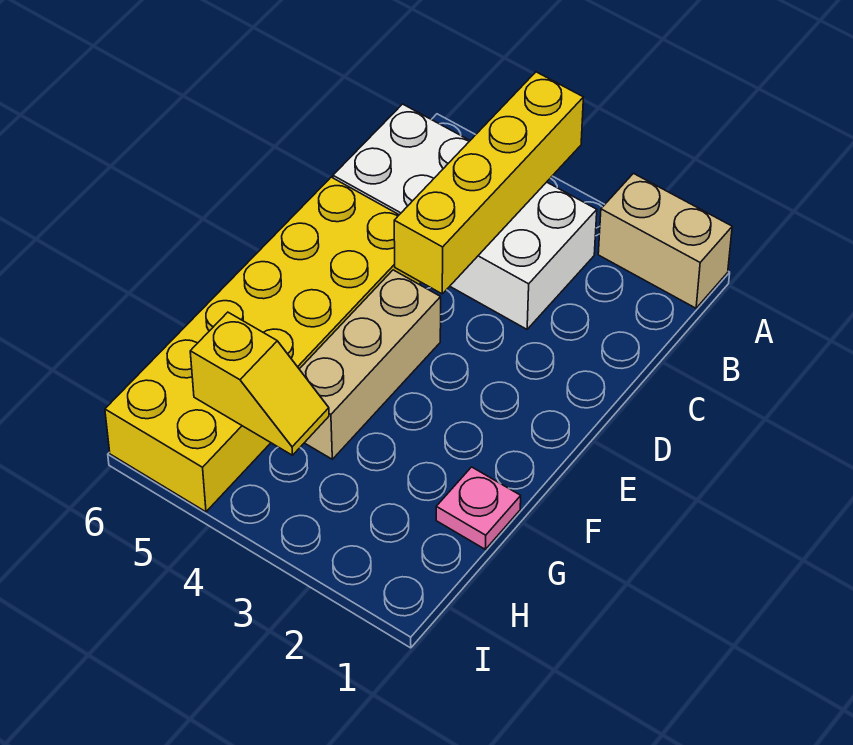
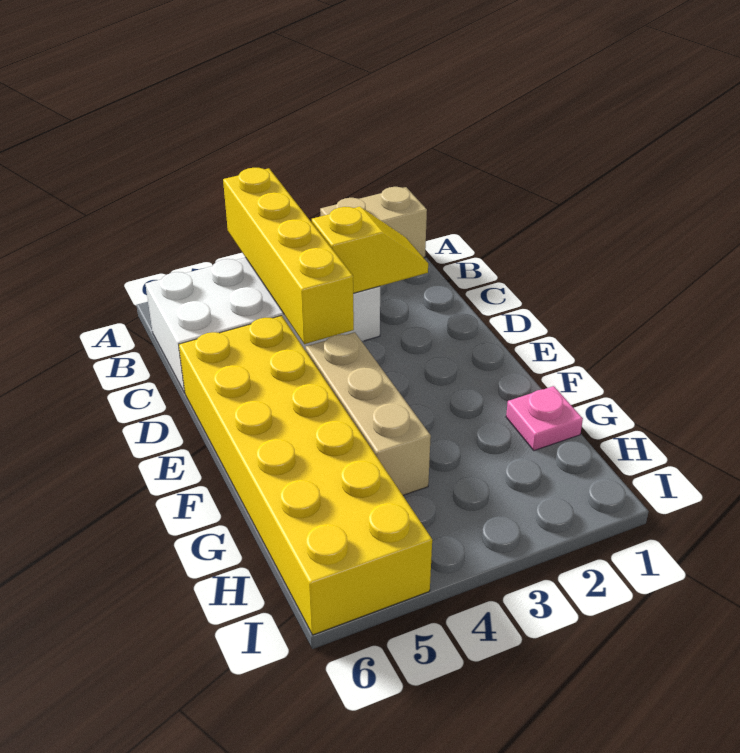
yellow slope H4:H5 level 2 top 5 -> yellow slope C2:C3 level 2 top 3

